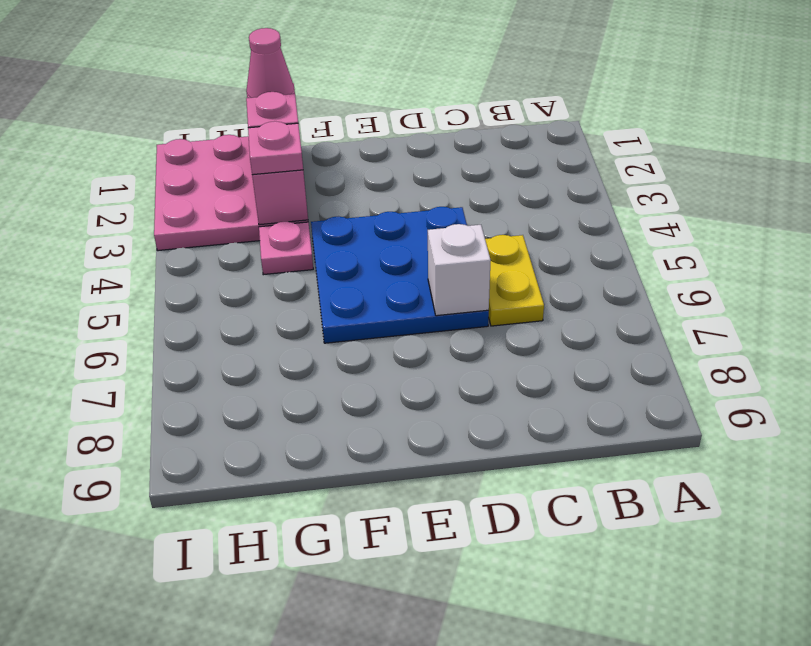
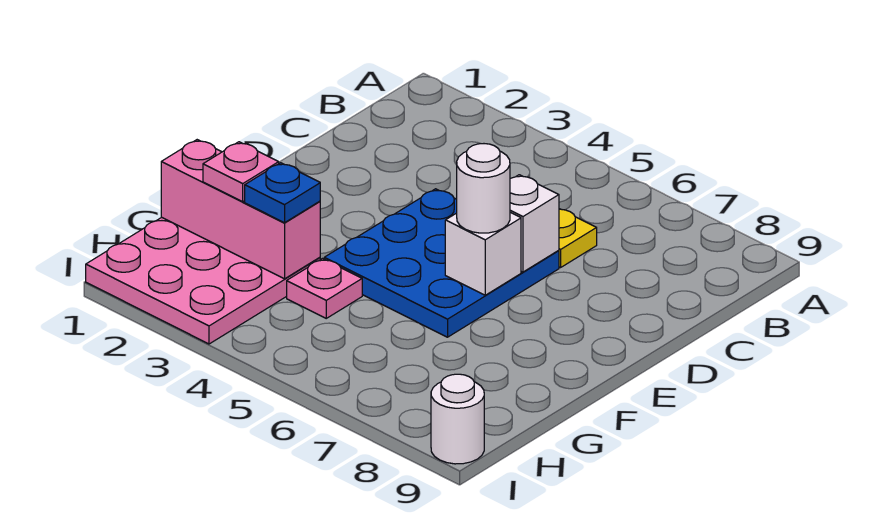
none -> white brick E6 level 2
none -> white round brick E6 level 3
pink cone G1 level 3 -> none
pink plate G3 level 3 -> blue plate G3 level 3
none -> white round brick I9 level 1

